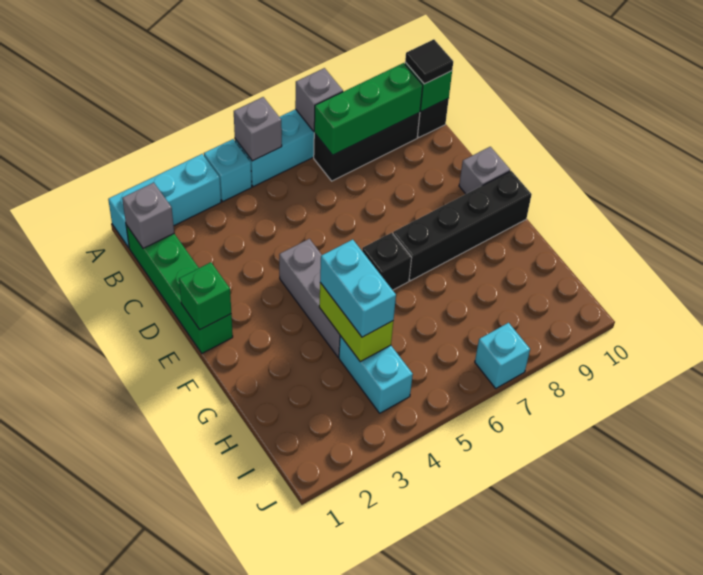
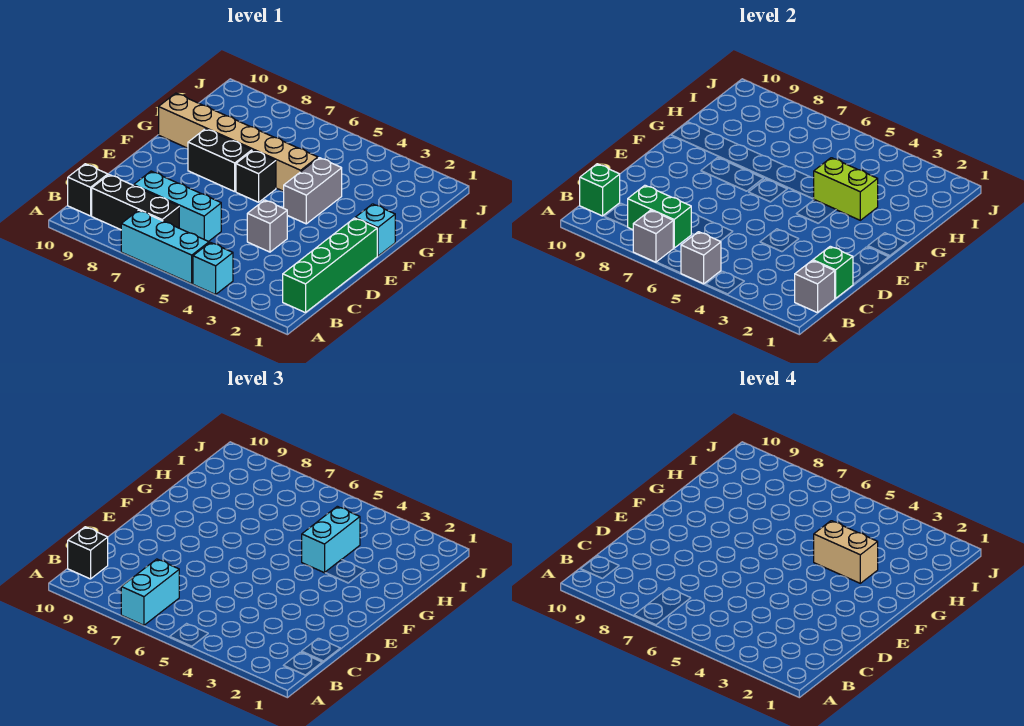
cyan brick A1:A3 level 1 -> cyan brick C6:C8 level 1
green brick B7:B9 level 2 -> green brick B7:B8 level 2
black tile B10 level 3 -> black brick B10 level 3
green brick E1 level 2 -> green brick C1 level 2
grey brick E4:G4 level 1 -> grey brick F4:G4 level 1
grey brick E10 level 1 -> grey brick D4 level 1
black brick F7:F10 level 1 -> black brick F7:F8 level 1
none -> tan brick G3:G4 level 4
lime brick G4:H4 level 2 -> lime brick G3:G4 level 2
none -> tan brick G5:G10 level 1
cyan brick H4:I4 level 1 -> cyan brick A7:B7 level 3
cyan brick J7 level 1 -> cyan brick F1 level 1

